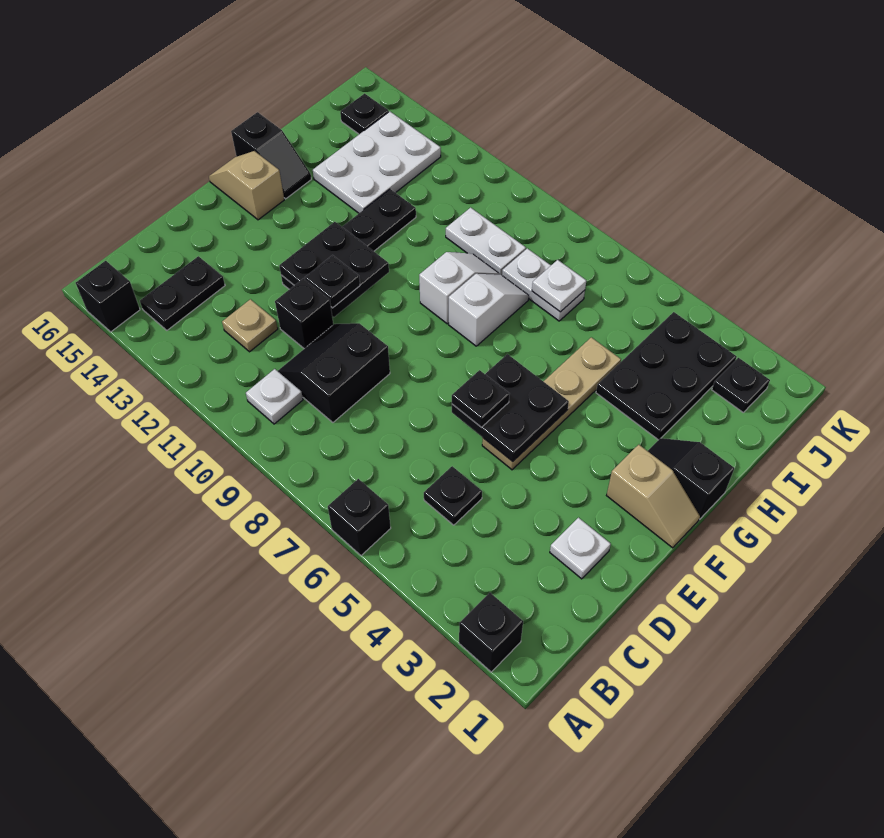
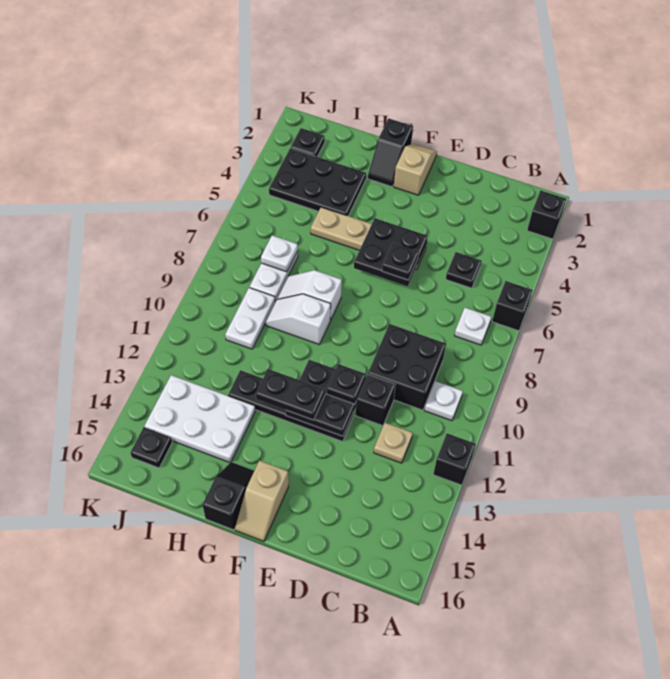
black brick A15 level 1 -> black brick A12 level 1
black plate B14:C14 level 1 -> black plate F12:G12 level 3
black slope C9:D10 level 1 top 9 -> black brick C9:D10 level 1
white plate D2 level 1 -> white plate B7 level 1

